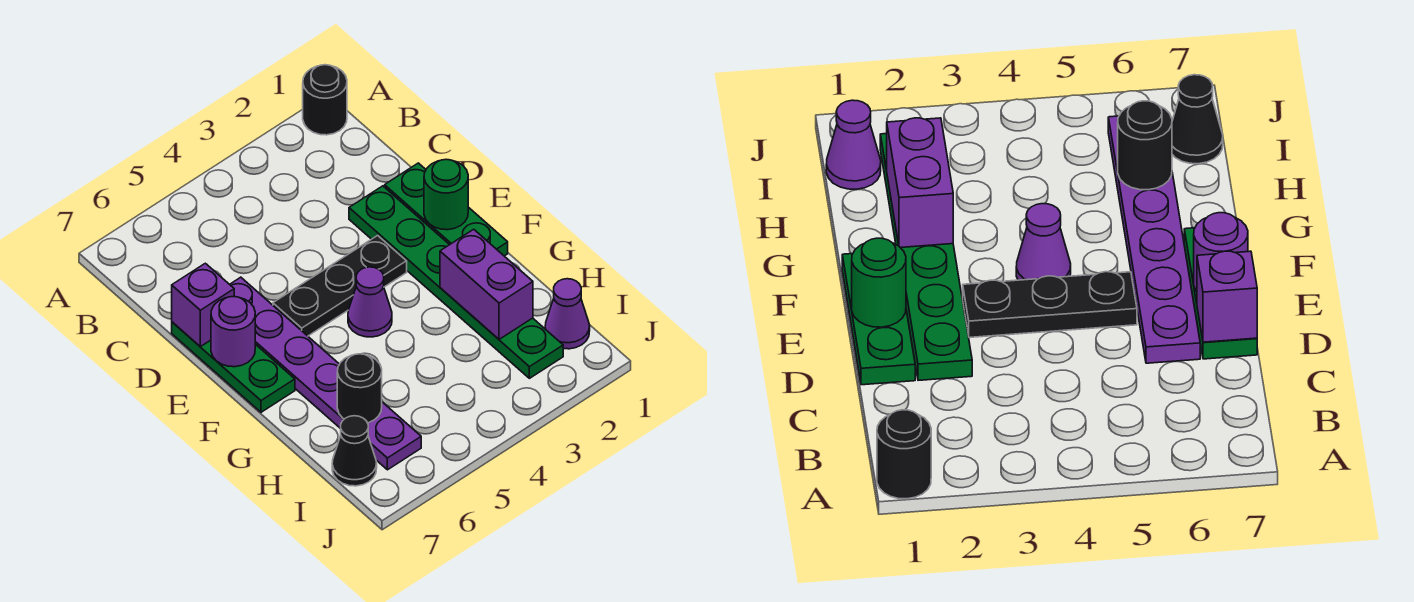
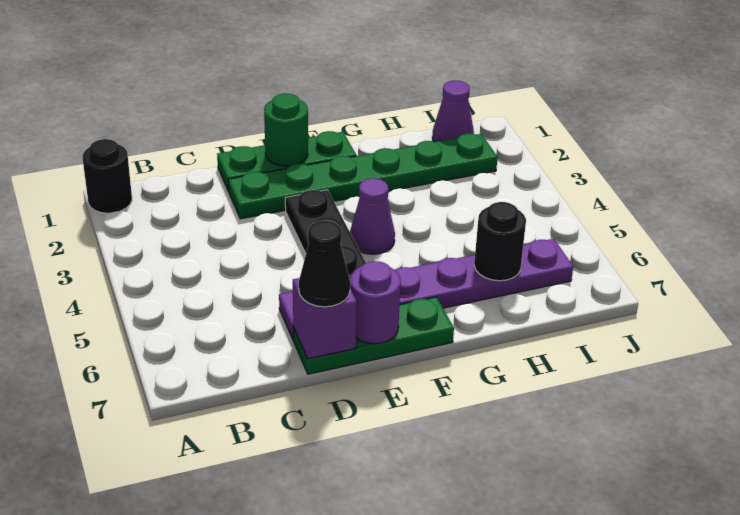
purple brick G2:H2 level 2 -> none
black cone I7 level 1 -> black cone D7 level 3

